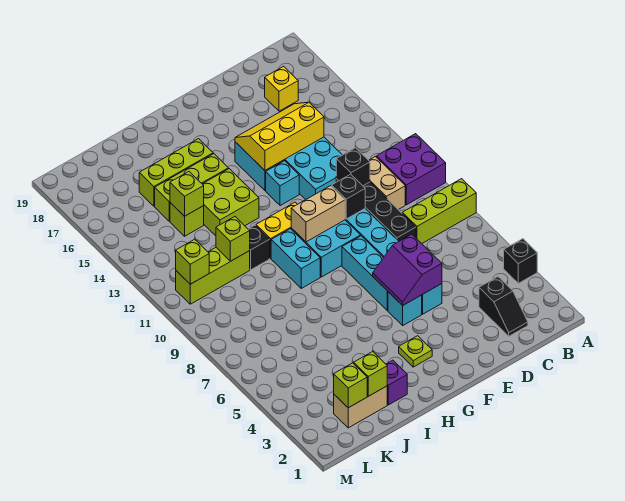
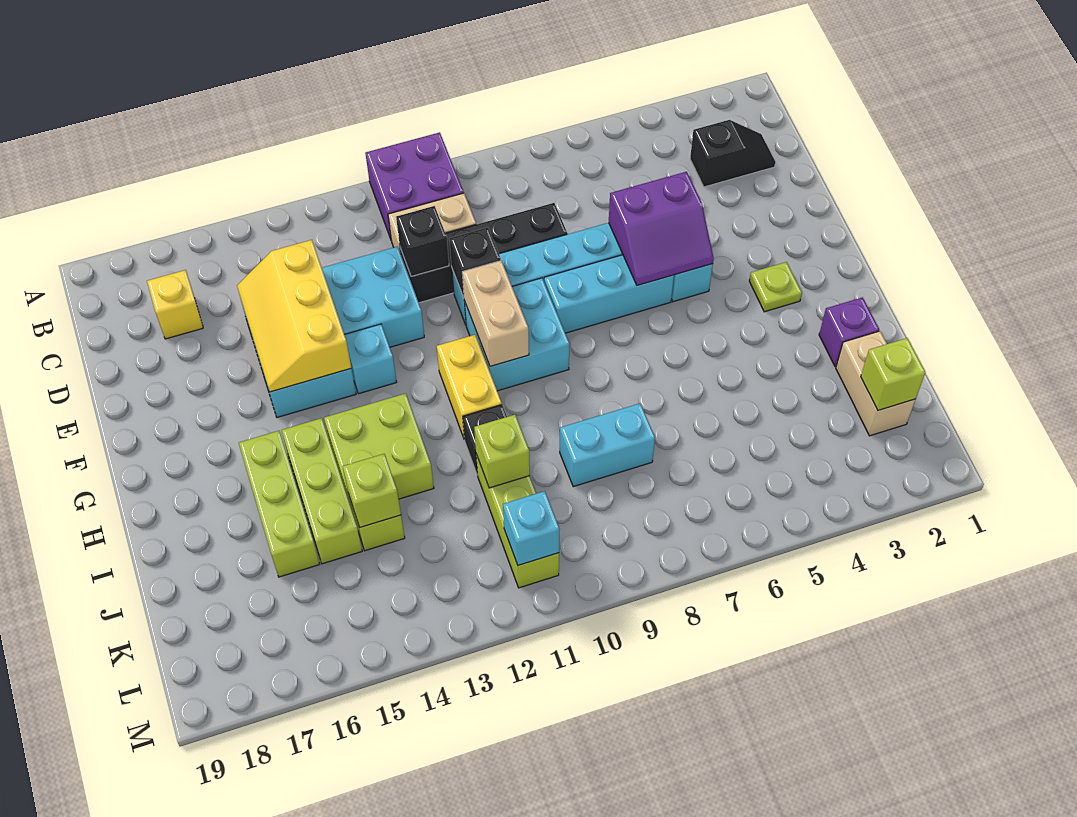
black brick A4 level 1 -> none
lime brick A8:C8 level 1 -> none
cyan brick H9:H10 level 1 -> cyan brick J8:J9 level 1
lime brick J2 level 2 -> none
lime brick L11 level 2 -> cyan brick L11 level 2

